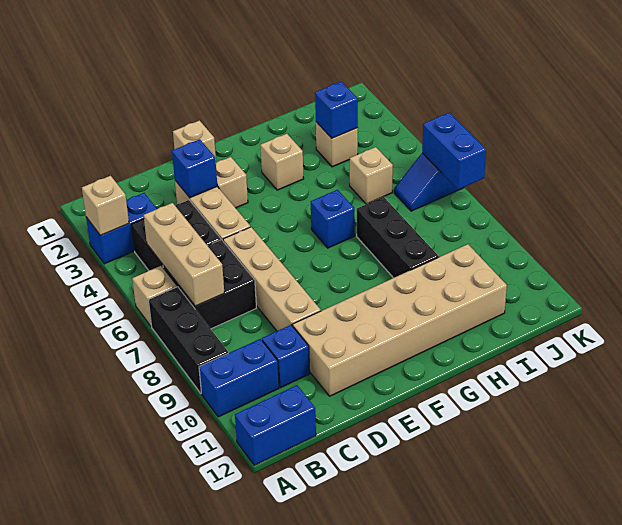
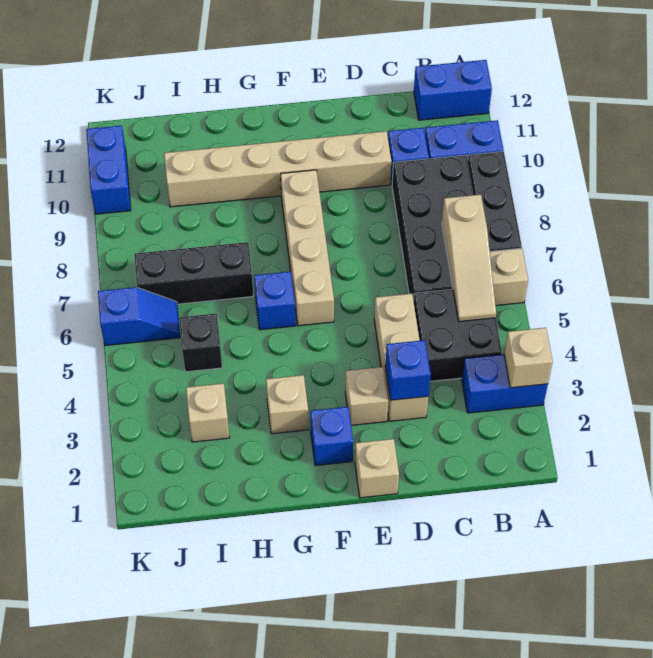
tan brick B5:B7 level 2 -> tan slope B5:B7 level 2 top 7
black brick B6:C7 level 1 -> black brick B6:C9 level 1
tan brick D6:D9 level 1 -> tan brick F6:F9 level 1
tan brick D10:I11 level 1 -> tan brick D10:I10 level 1
black brick H7:H9 level 1 -> black brick H7:J7 level 1
blue brick I3 level 2 -> blue brick F2 level 1
tan brick I5 level 1 -> black brick I5 level 1
blue brick K6:K7 level 2 -> blue brick K10:K11 level 1

